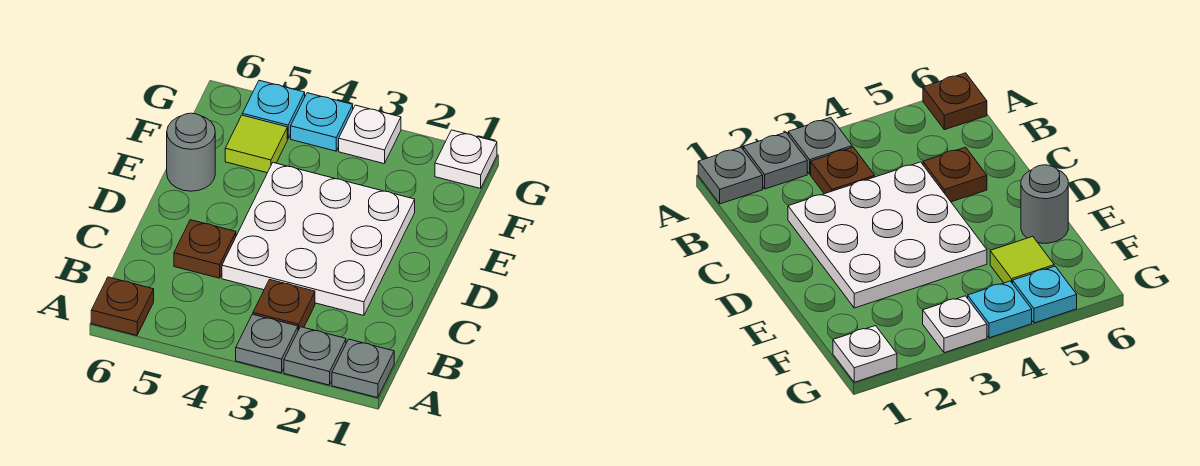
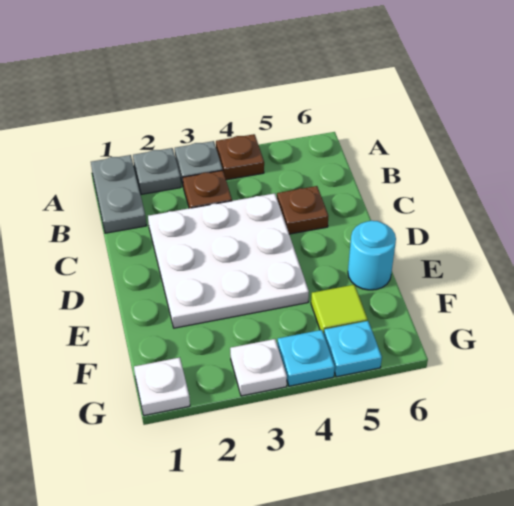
grey plate A1 level 1 -> grey plate A1:B1 level 1
brown plate A6 level 1 -> brown plate A4 level 1
grey round brick E6 level 1 -> cyan round brick E6 level 1

